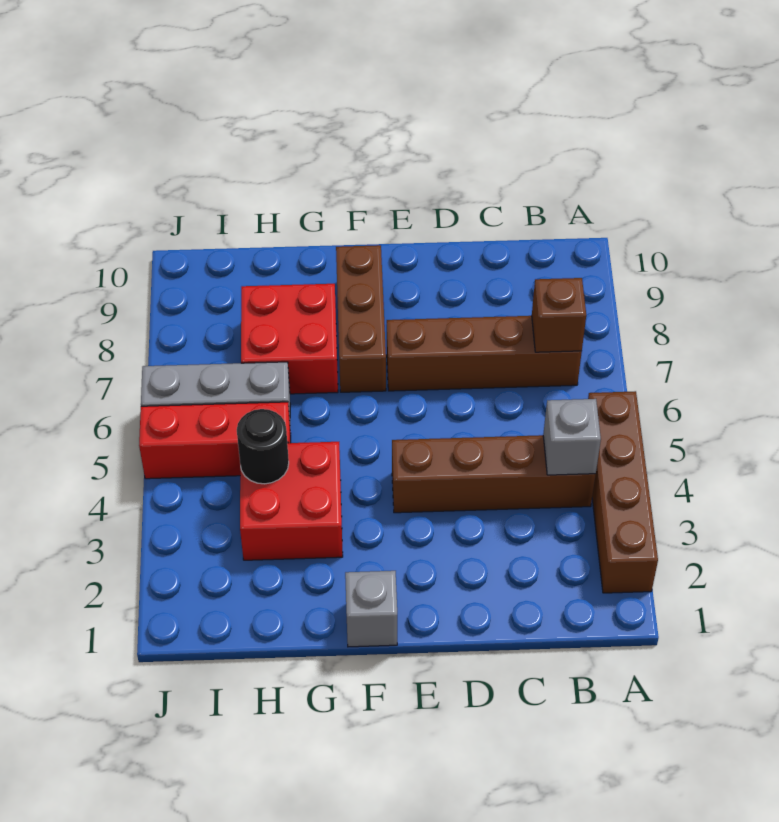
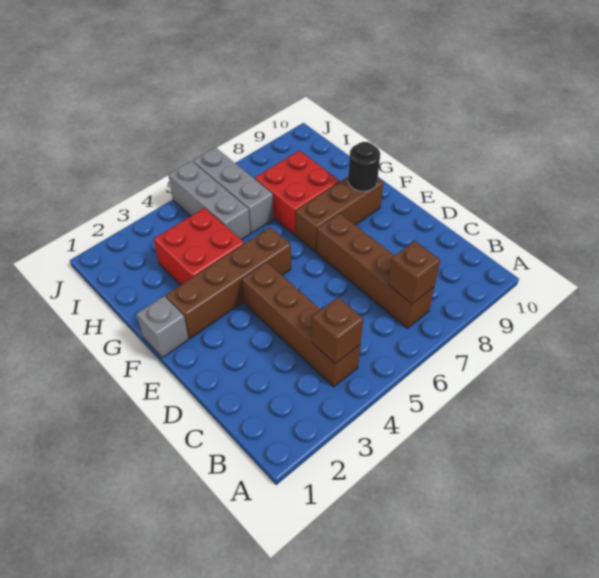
brown brick A2:A5 level 1 -> brown brick F2:F5 level 1
grey brick B4 level 2 -> brown brick B4 level 2
black round brick H4 level 2 -> black round brick F9 level 2
red brick H5:J5 level 1 -> grey brick H5:J5 level 1

